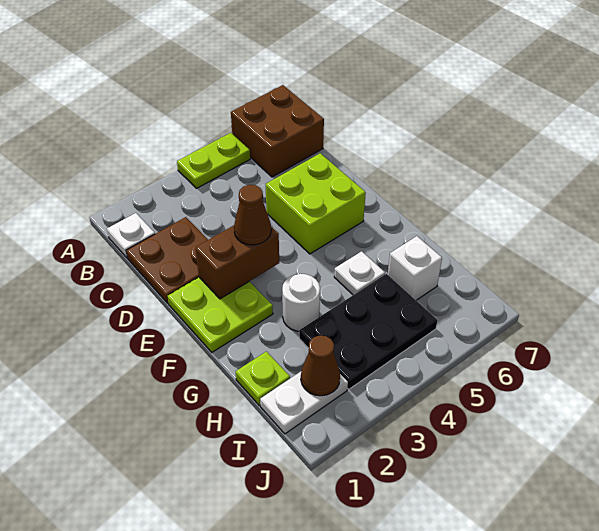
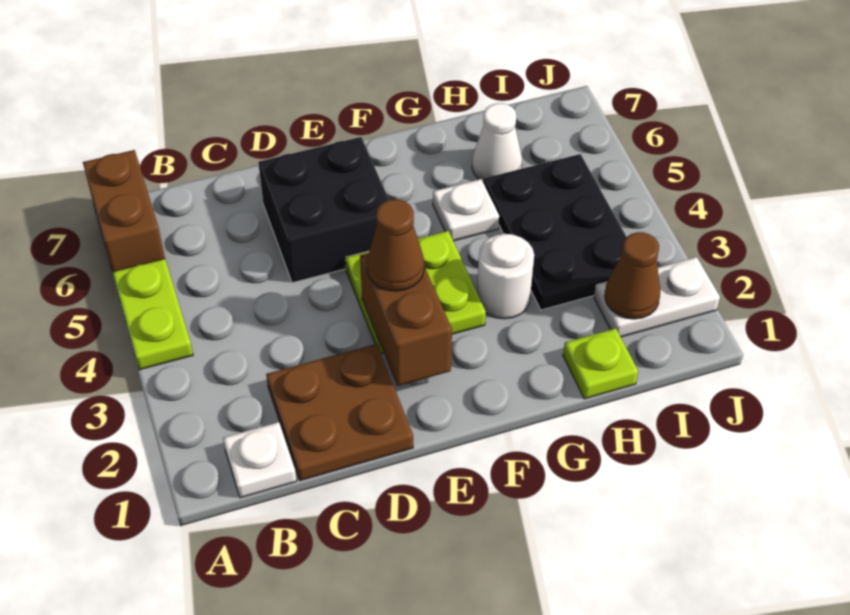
brown brick A6:B7 level 1 -> brown brick A6:A7 level 1
lime brick D5:E6 level 1 -> black brick D5:E6 level 1
lime plate E1:F2 level 1 -> lime plate E3:F4 level 1
white brick H6 level 1 -> white cone H6 level 1
white plate I1:I2 level 1 -> white plate I2:J2 level 1

